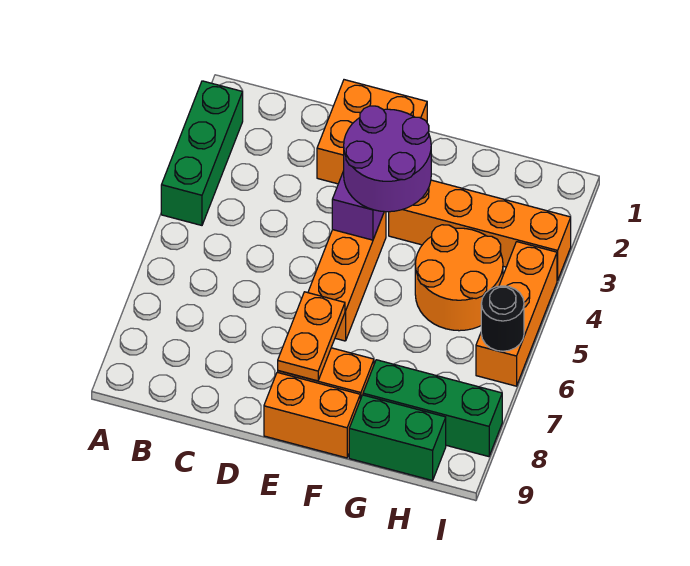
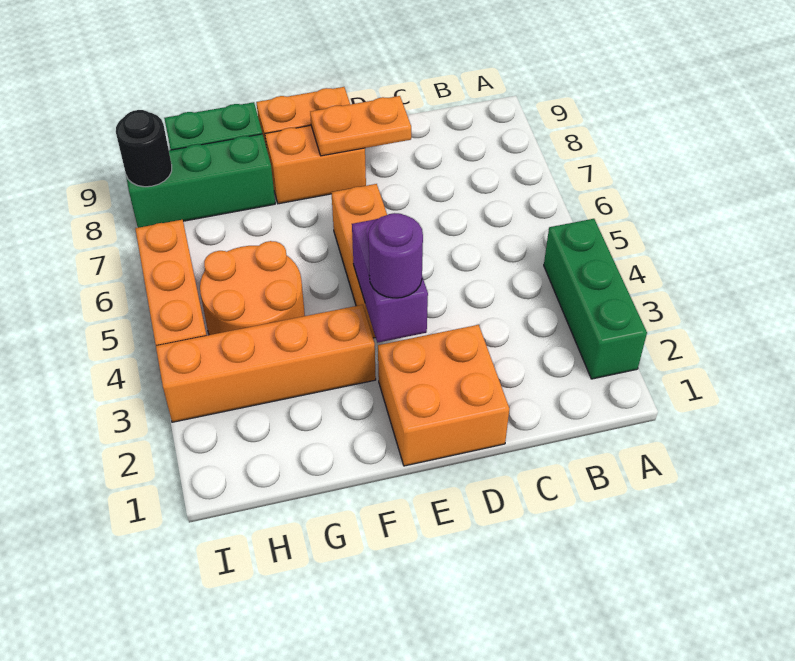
purple round brick E3:F4 level 3 -> purple round brick E3 level 3
orange plate E7:E8 level 2 -> orange plate D8:E8 level 2
black round brick I6 level 2 -> black round brick I8 level 2

